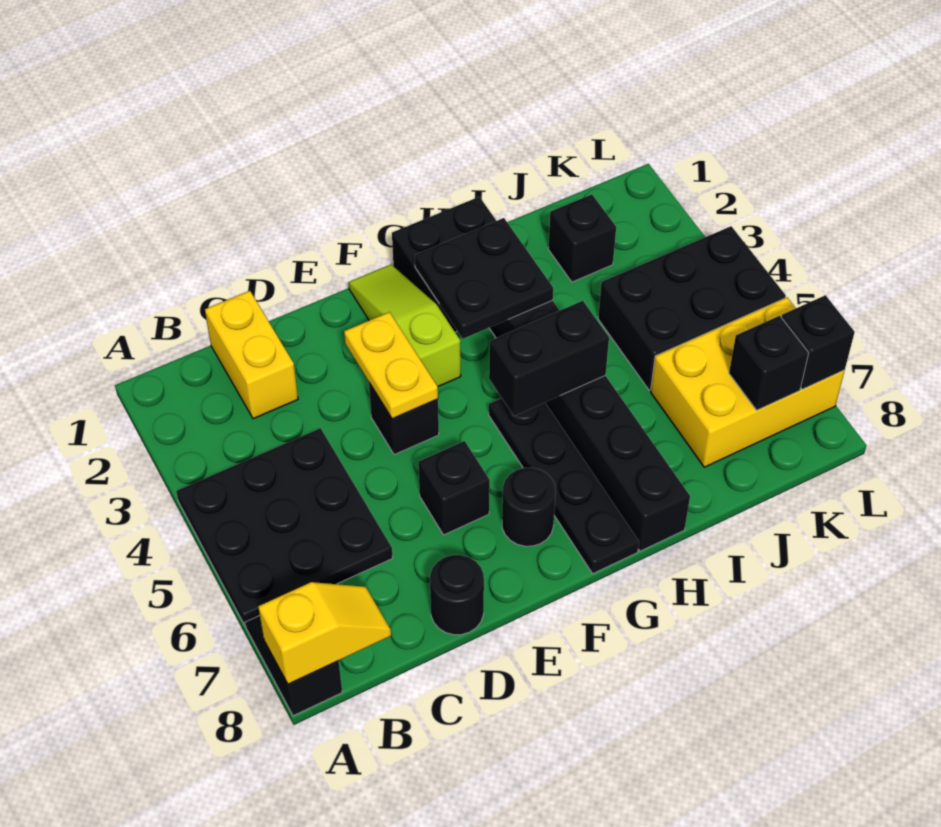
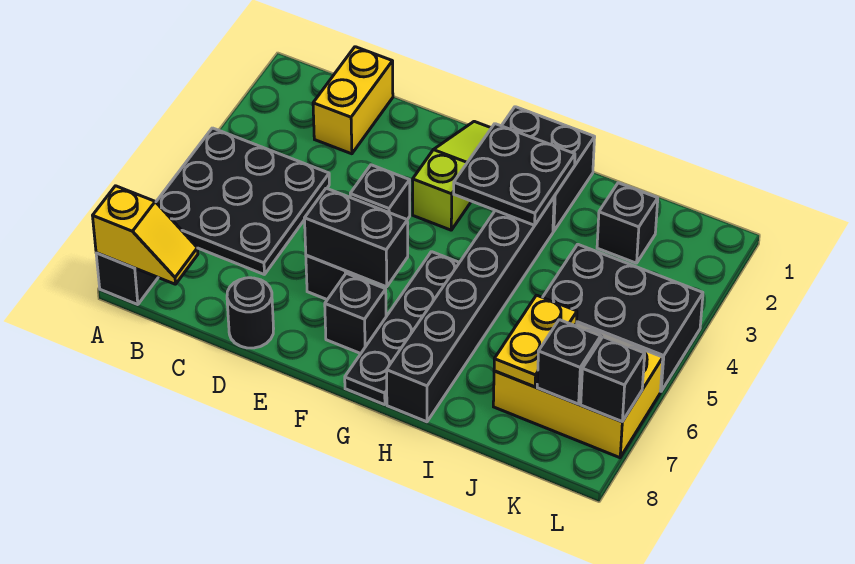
yellow plate E3:E4 level 2 -> yellow plate J6:J7 level 2
black round brick F7 level 1 -> black brick F7 level 1
black brick G5:H5 level 2 -> black brick E6:F6 level 2

